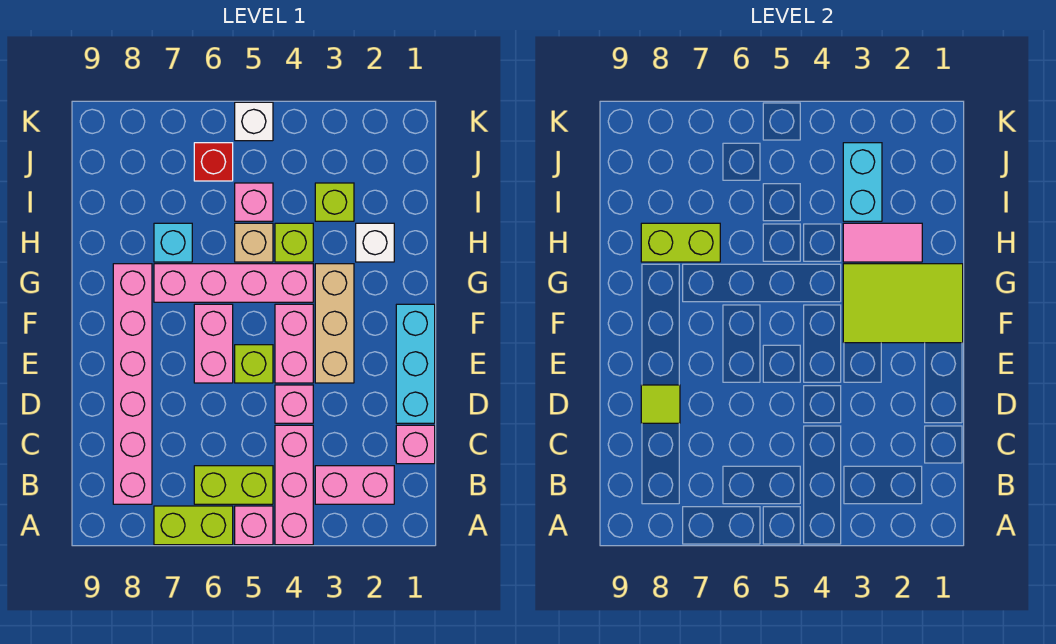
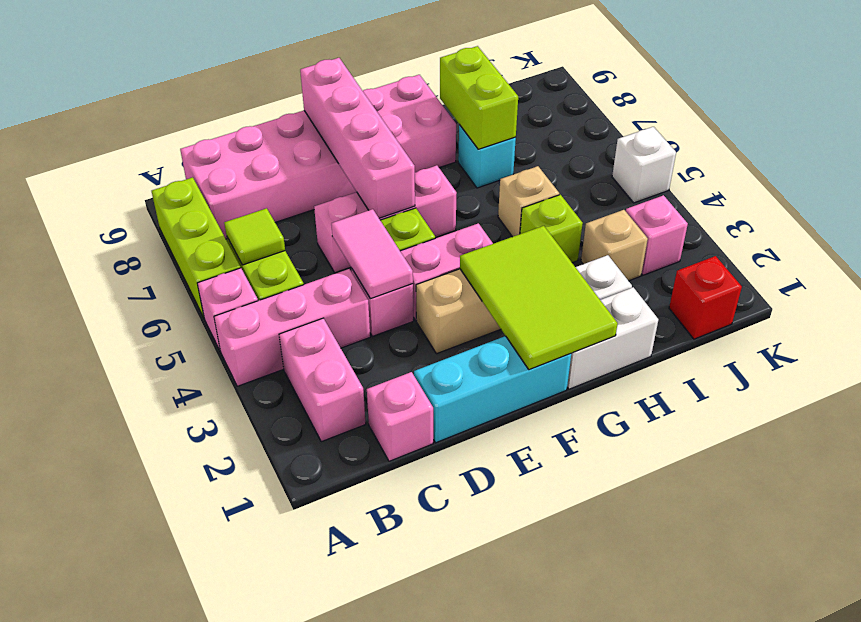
lime brick A6:A7 level 1 -> lime brick A6:A8 level 1
pink brick B8:G8 level 1 -> pink brick B8:G9 level 1
lime tile D8 level 2 -> lime tile B6 level 2
pink brick E6:F6 level 1 -> pink brick D6:F6 level 1
none -> white brick G1:H1 level 1
pink brick G4:G7 level 1 -> pink brick E6:E9 level 2
pink tile H2:H3 level 2 -> pink tile D4:D5 level 2
lime brick I3 level 1 -> tan brick I3 level 1
cyan brick I3:J3 level 2 -> none
pink brick I5 level 1 -> pink brick J3 level 1
red brick J6 level 1 -> red brick J1 level 1

